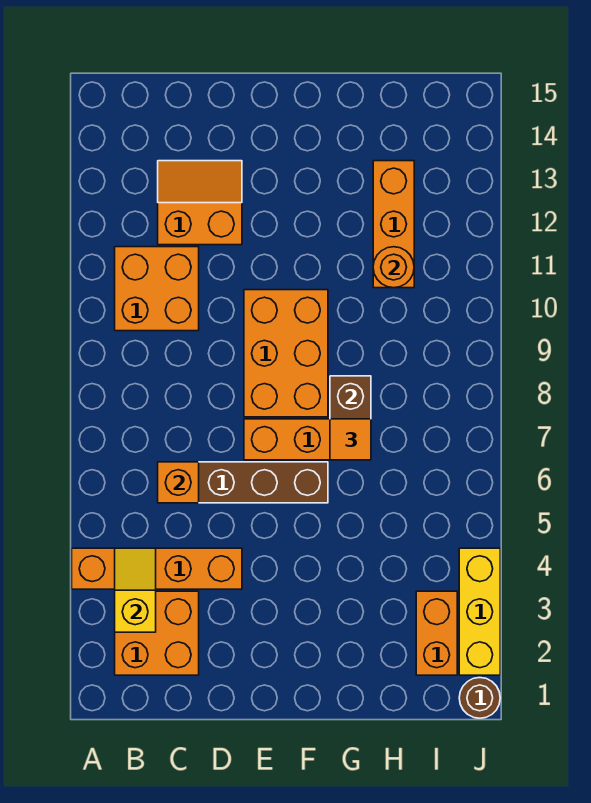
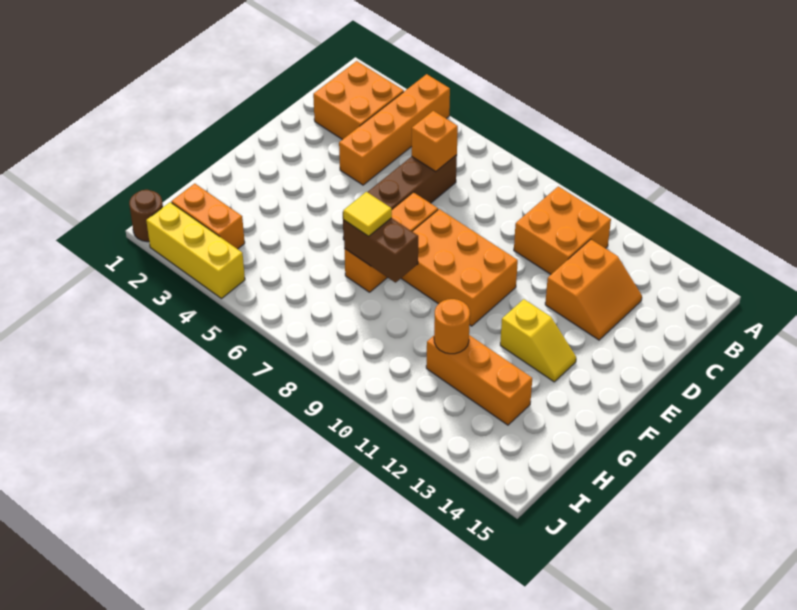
yellow slope B3:B4 level 2 top 3 -> yellow slope F12:F13 level 1 top 12
orange tile G7 level 3 -> yellow tile G7 level 3

